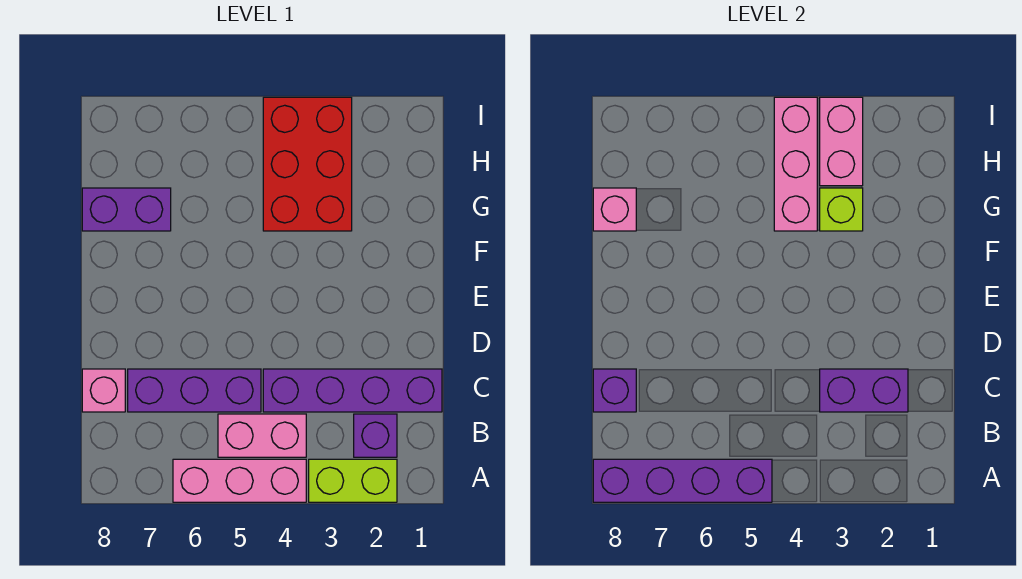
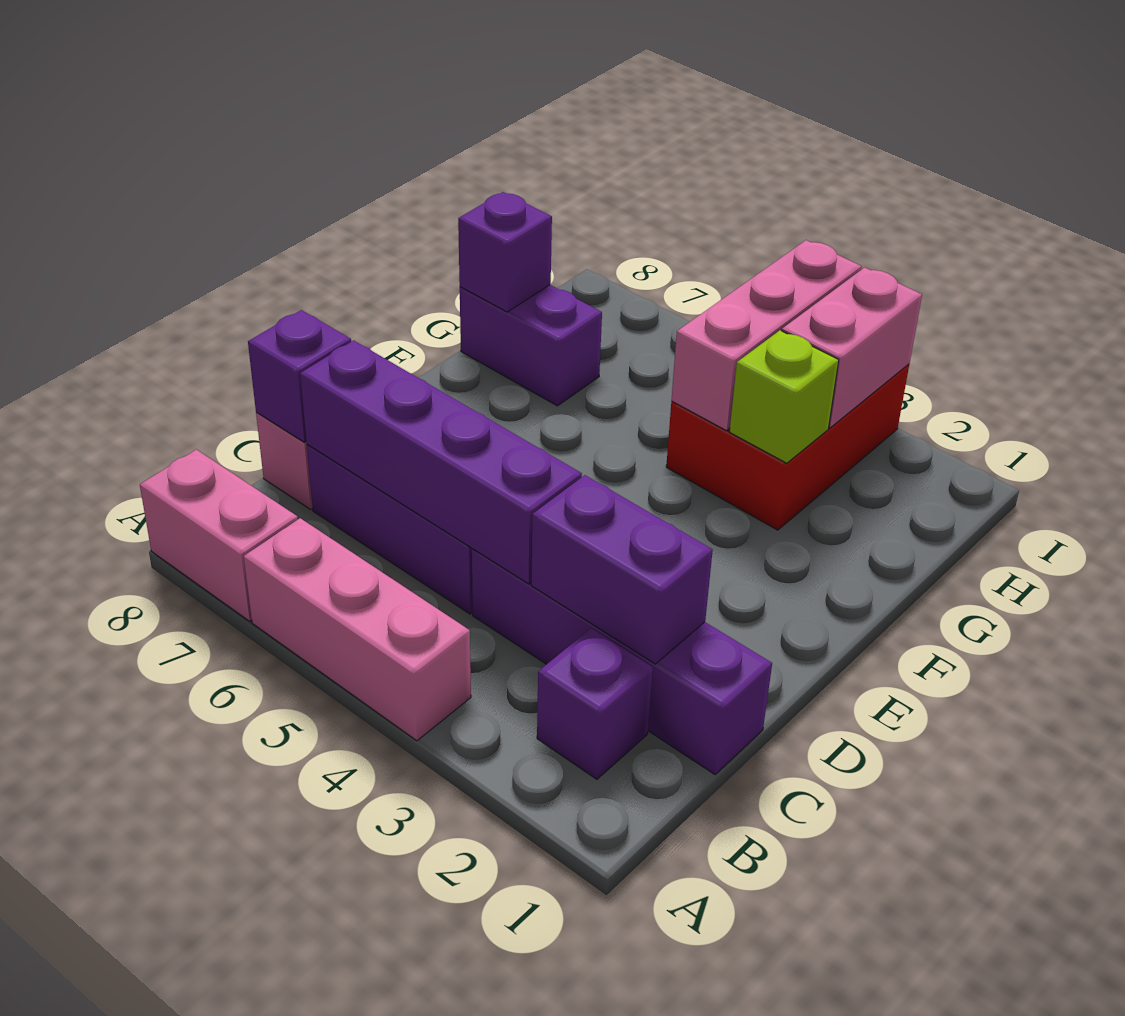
lime brick A2:A3 level 1 -> none
purple brick A5:A8 level 2 -> purple brick C4:C7 level 2
pink brick B4:B5 level 1 -> pink brick A7:A8 level 1
pink brick G8 level 2 -> purple brick G8 level 2

